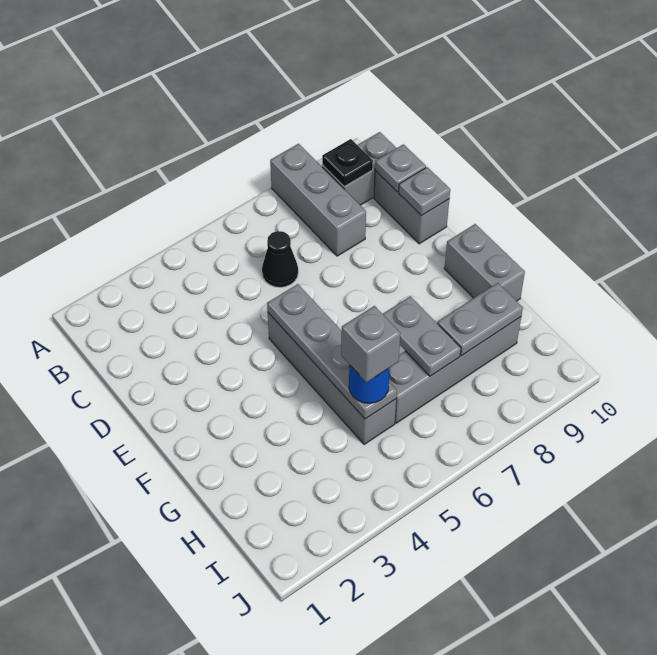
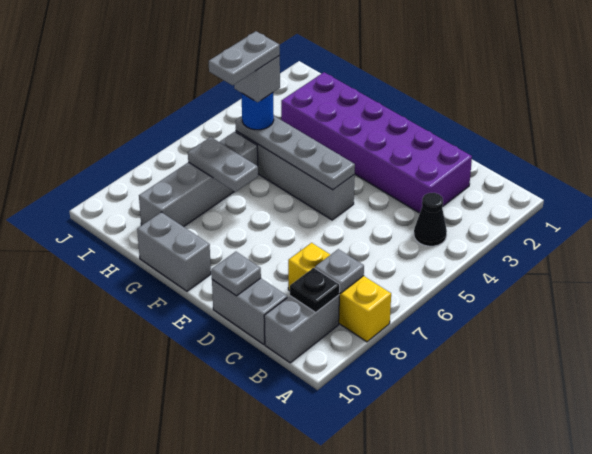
grey brick A8:C8 level 1 -> yellow brick A8:C8 level 1
none -> purple brick C2:H3 level 1
black cone C6 level 1 -> black cone B4 level 1
grey plate C10 level 2 -> grey plate B8 level 2
grey plate H8:H9 level 2 -> grey plate H5:H6 level 5

